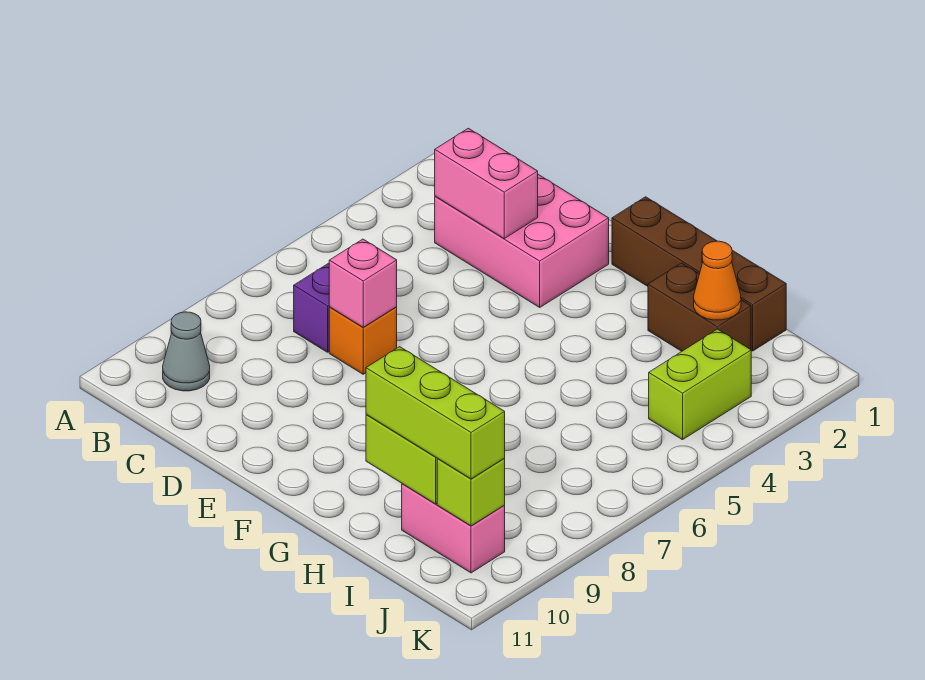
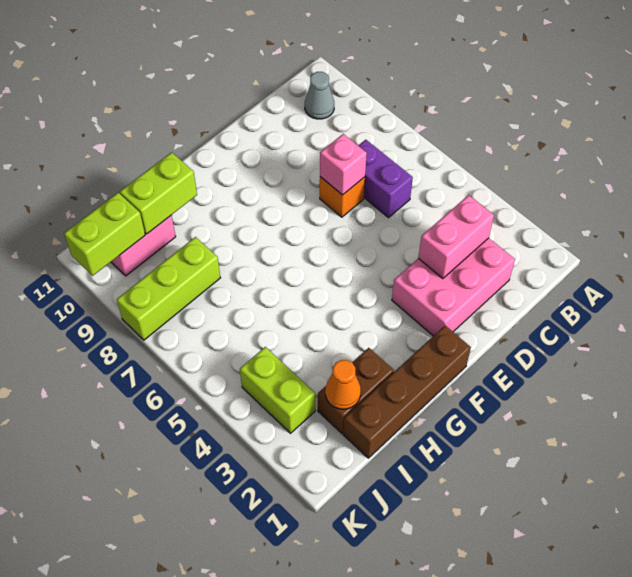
lime brick H10:J10 level 3 -> lime brick I8:K8 level 1
lime brick J10 level 2 -> lime brick J10:K10 level 2

